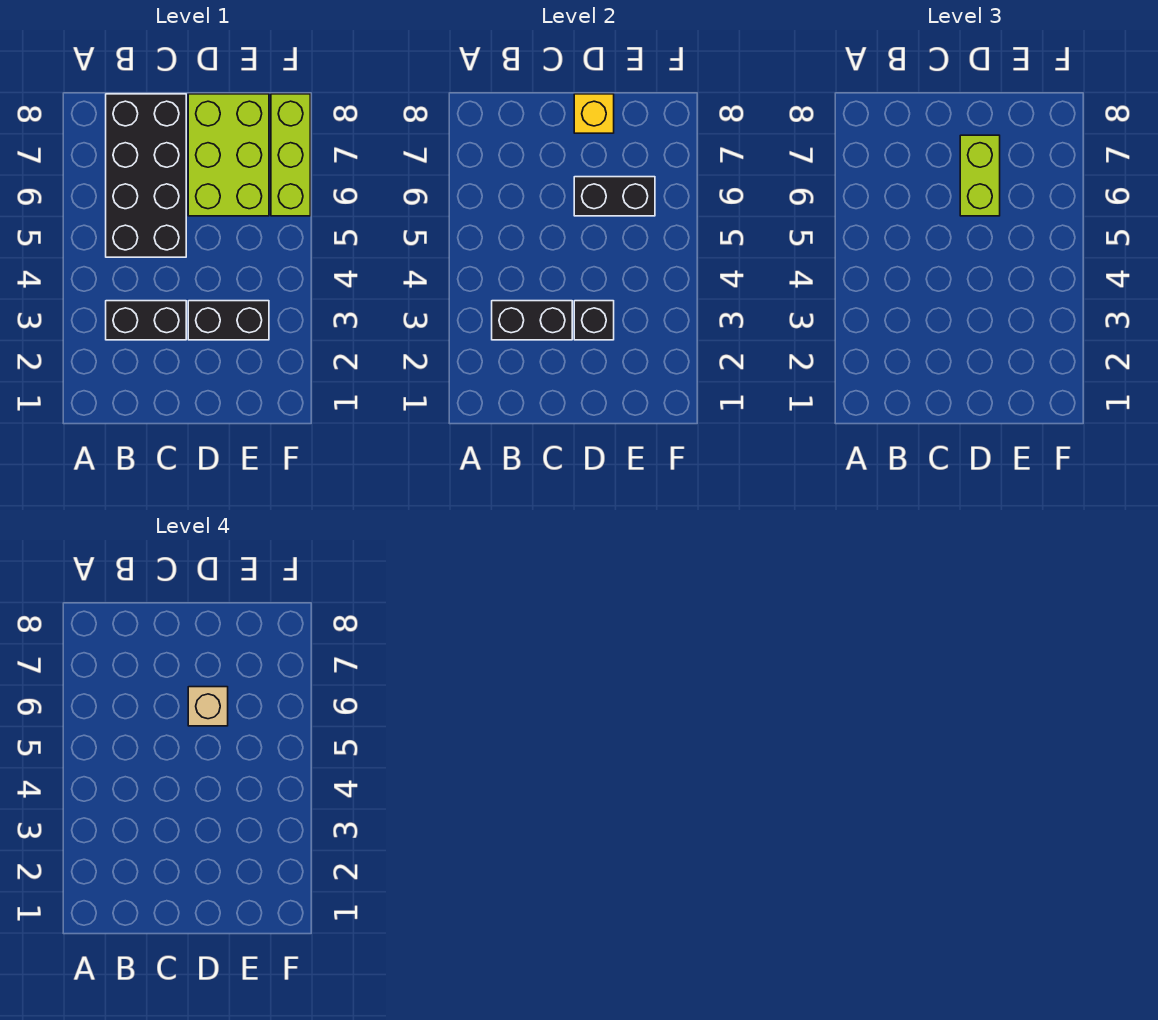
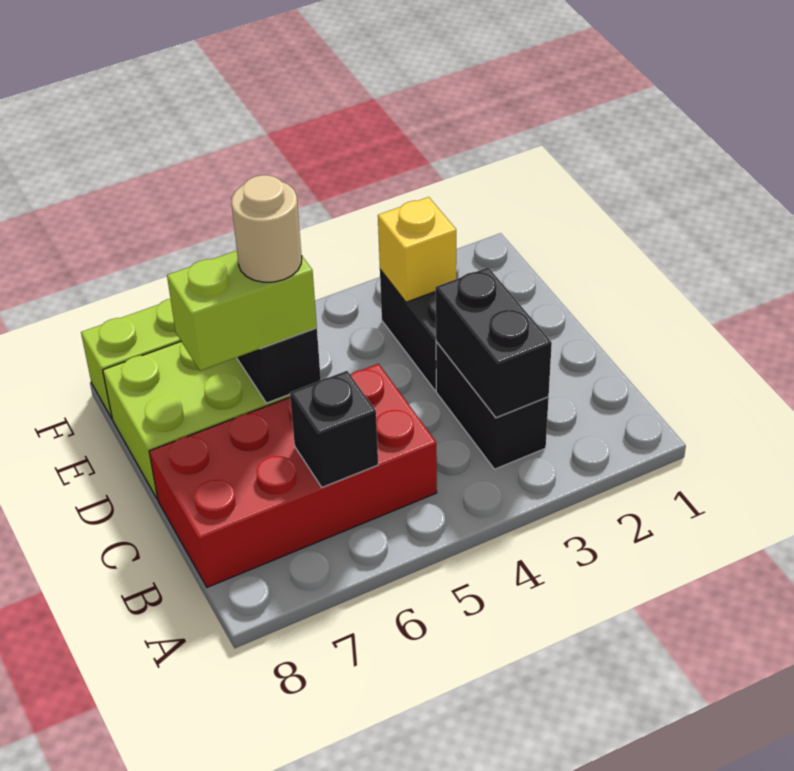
black brick B5:C8 level 1 -> red brick B5:C8 level 1
black brick D3 level 2 -> black brick B6 level 2
tan brick D6 level 4 -> tan round brick D6 level 4
yellow brick D8 level 2 -> yellow brick E3 level 2

